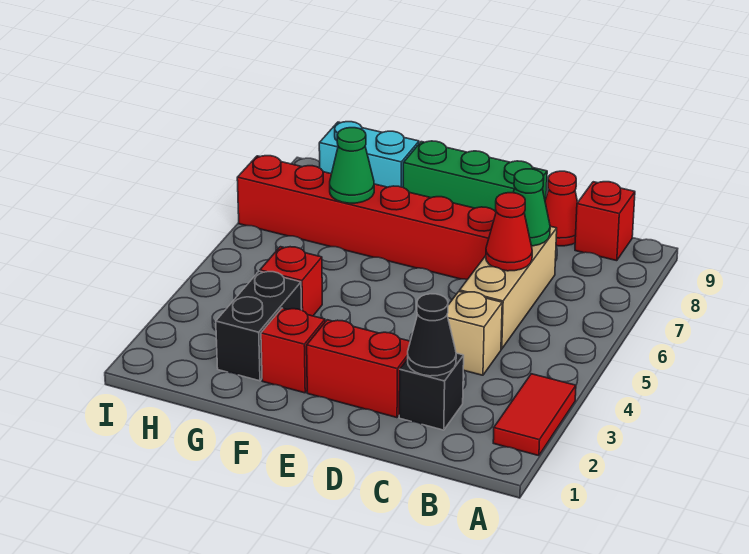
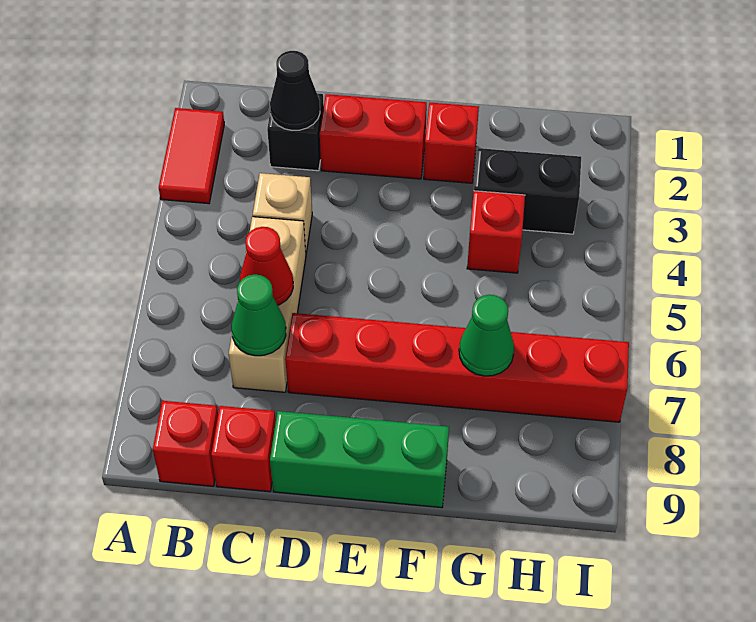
red cone C9 level 1 -> red brick C9 level 1
black brick G2:G3 level 1 -> black brick G3:H3 level 1
cyan brick G9:H9 level 1 -> none

